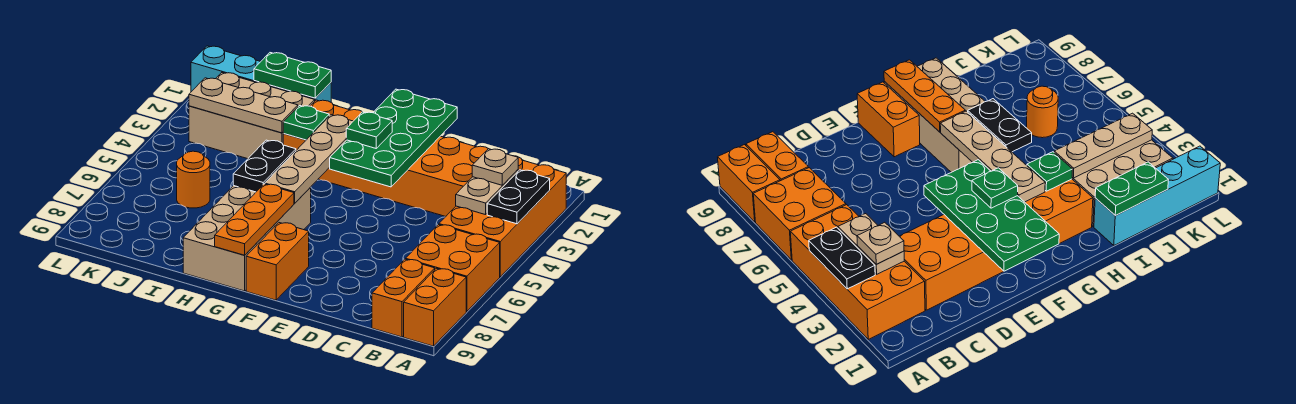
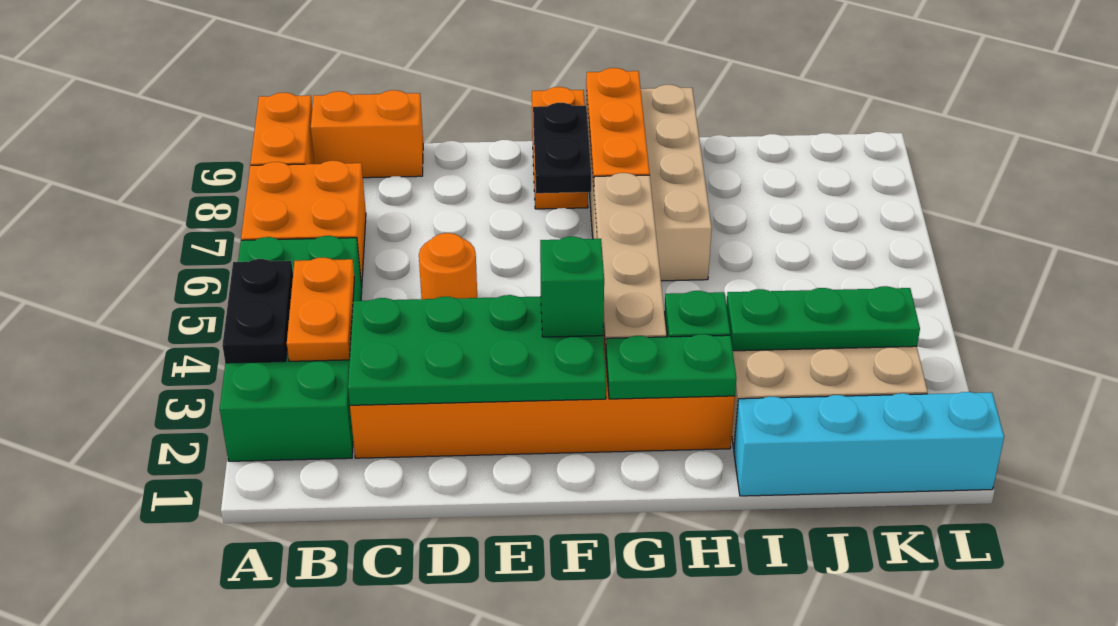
orange brick A2:B5 level 1 -> green brick A2:B5 level 1
tan plate B3:B4 level 2 -> orange plate B3:B4 level 2
tan plate B3 level 3 -> none
orange brick B8:B9 level 1 -> orange brick B9:C9 level 1
green plate E1:F4 level 2 -> green plate C2:F3 level 2
green plate F3 level 3 -> green brick F3 level 3
black plate H5:H6 level 2 -> black plate F7:F8 level 2
green plate I1:J1 level 2 -> green plate G2:H2 level 2
tan plate I3:K3 level 2 -> green plate I3:K3 level 2
orange round brick J6 level 1 -> orange round brick D5 level 1

